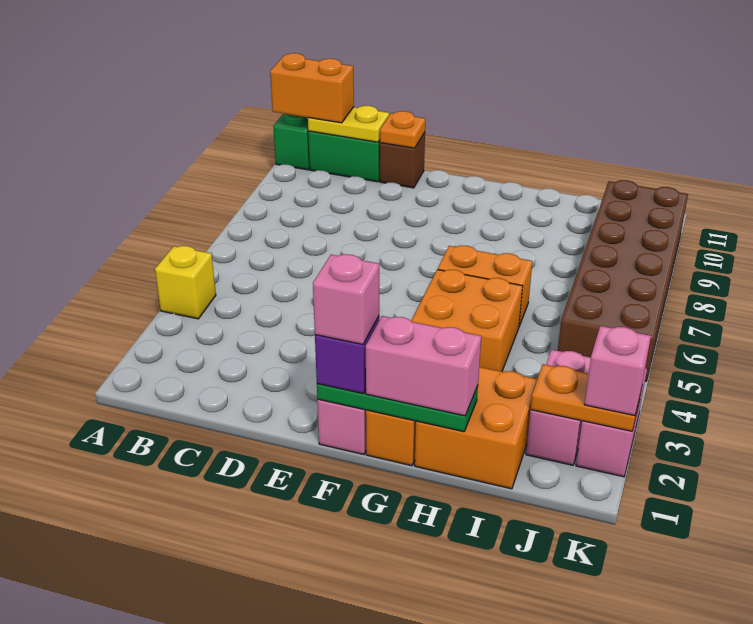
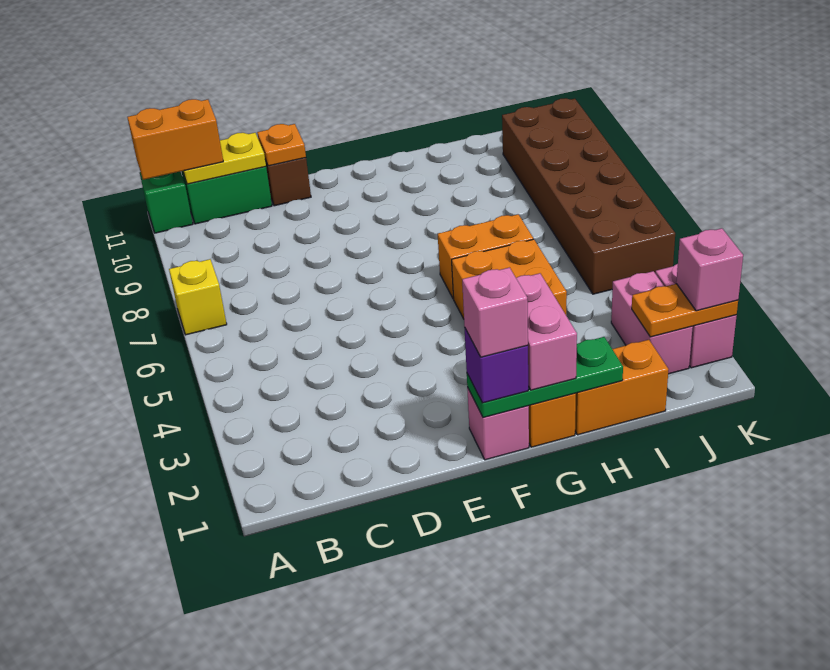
yellow brick A4 level 1 -> yellow brick A7 level 1
pink brick G1:H1 level 3 -> pink brick G1:G2 level 3
orange brick H1:I2 level 1 -> orange brick H1:I1 level 1

